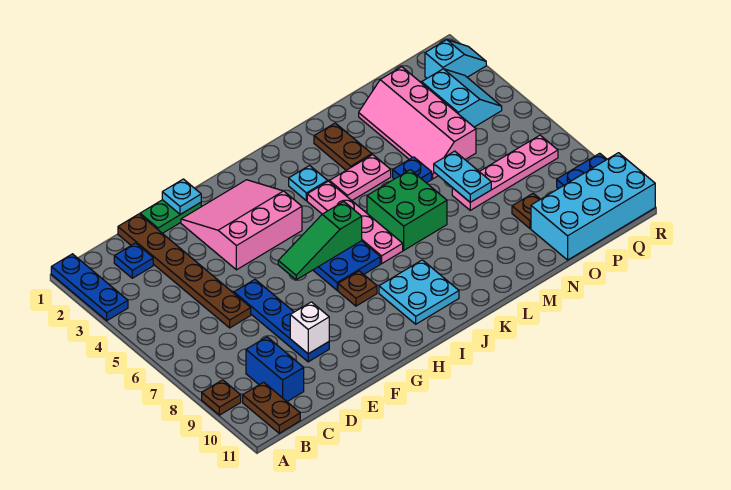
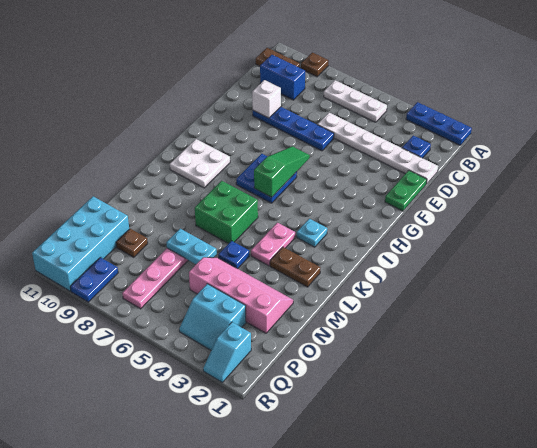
none -> white plate B5:B7 level 1
brown plate D1:D6 level 1 -> white plate D1:D6 level 1
cyan plate F1 level 2 -> none
pink slope F2:H4 level 1 top 4 -> none
brown plate H8 level 1 -> none
cyan plate I9:J10 level 1 -> white plate I9:J10 level 1
pink plate J4:J7 level 1 -> none

